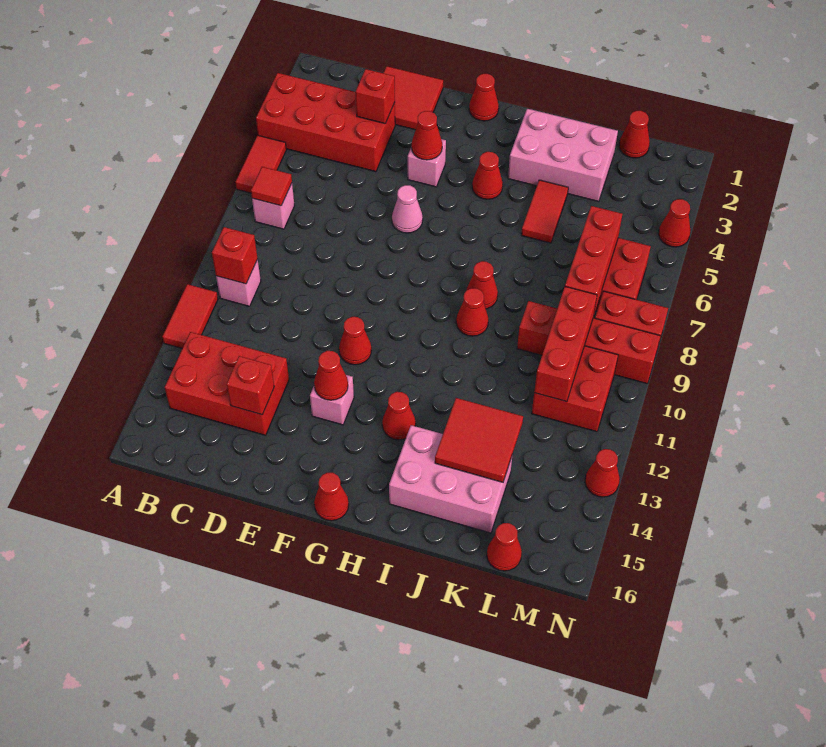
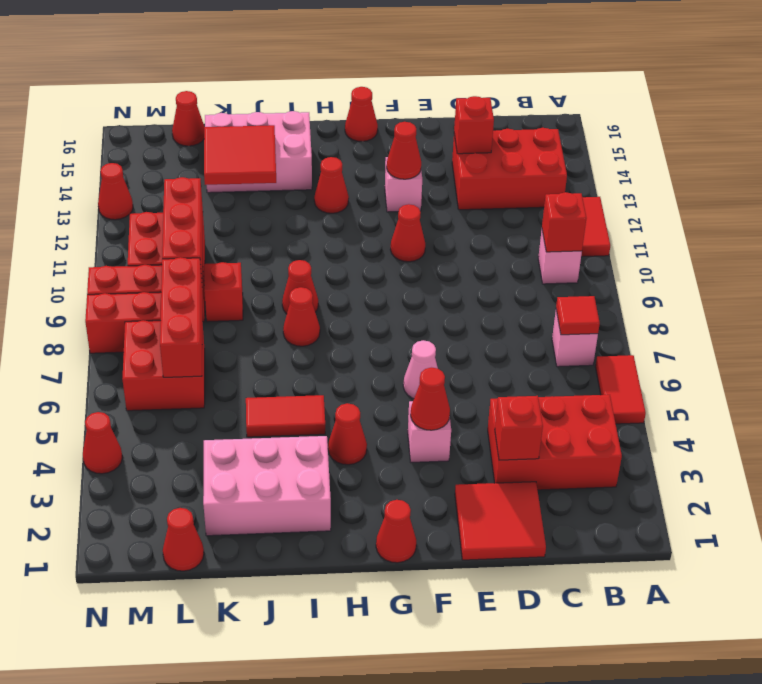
red brick A3:D4 level 1 -> red brick B3:D4 level 1
red tile J4:J5 level 1 -> red tile I5:J5 level 1

